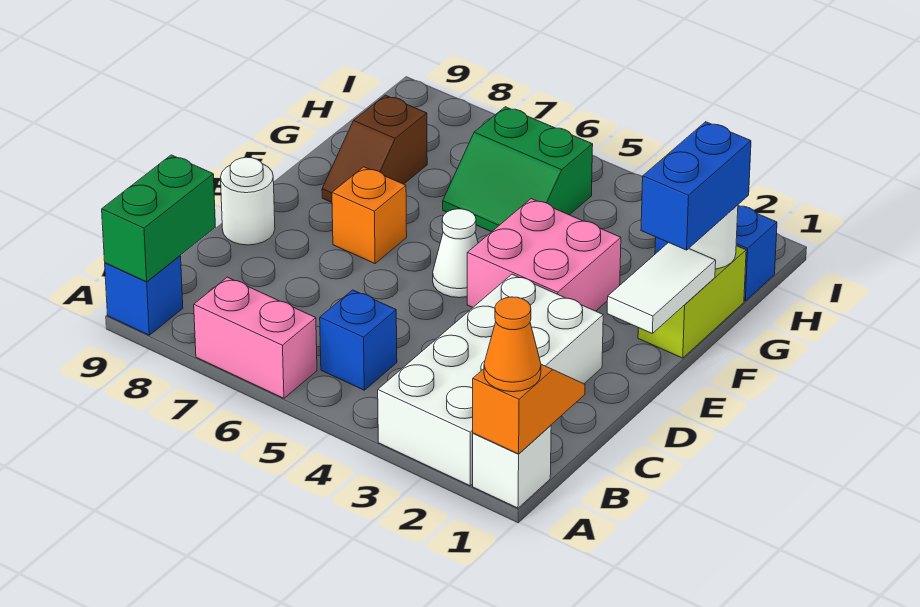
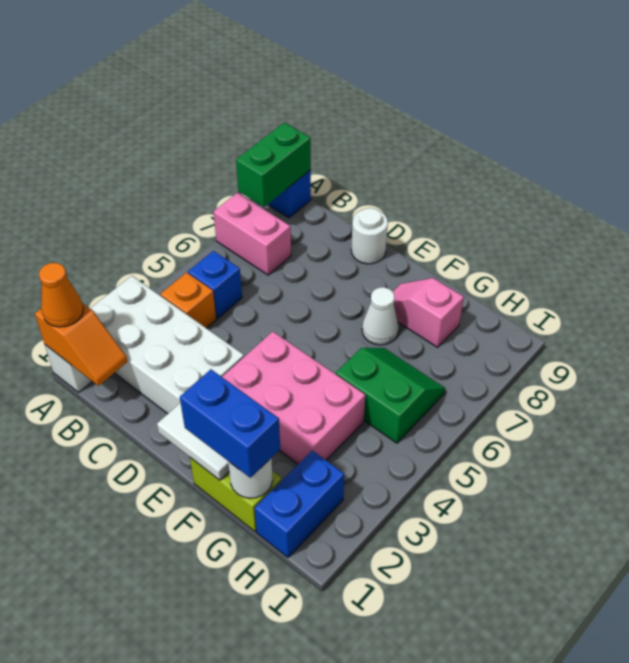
pink brick A6:A7 level 1 -> pink brick A7:B7 level 1
green brick A9:B9 level 2 -> green brick A8:A9 level 2
pink brick E3:F4 level 1 -> pink brick E3:G4 level 1
white cone E5 level 1 -> white cone F7 level 1
orange brick E7 level 1 -> orange brick B4 level 1
brown slope F8:G8 level 1 top G -> pink slope F8:G8 level 1 top G
green slope G5:H6 level 1 top H -> green slope G5:H6 level 1 top 5

